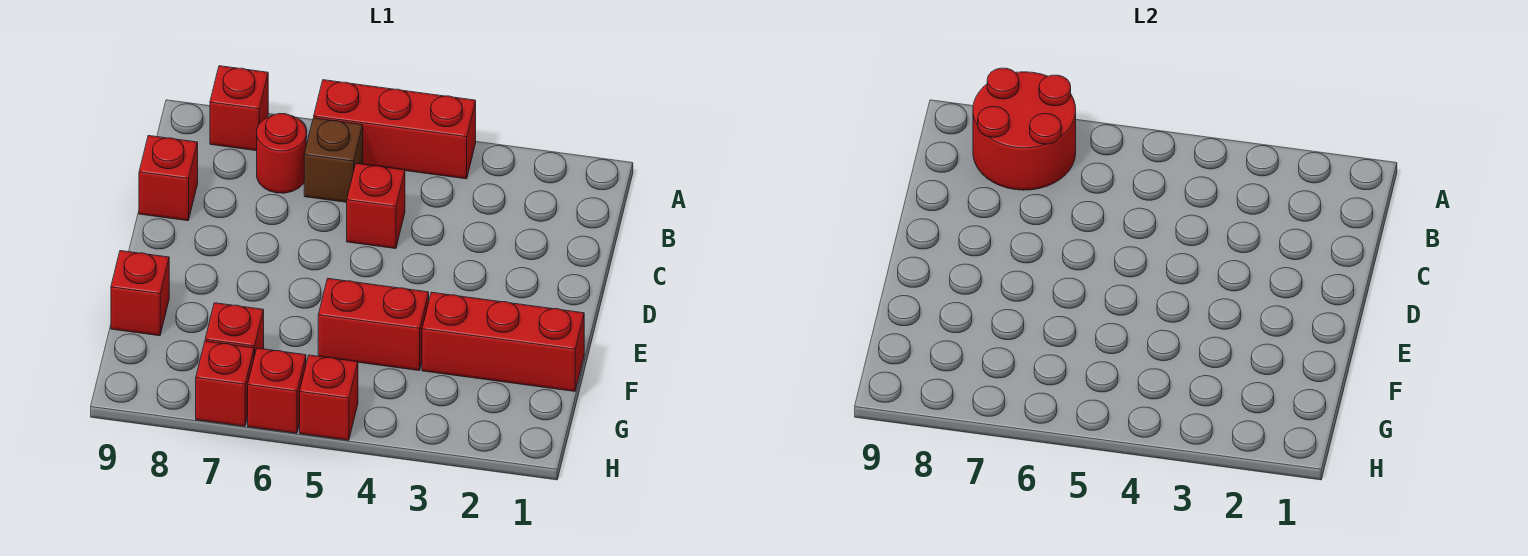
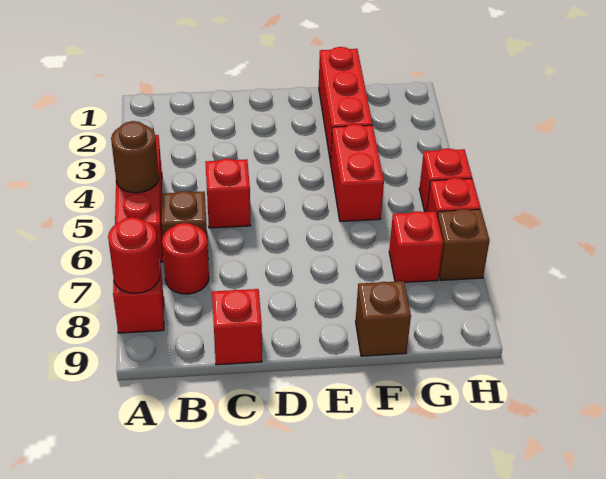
none -> brown round brick A5 level 2
red round brick A7:B8 level 2 -> red round brick A8 level 2
red brick F9 level 1 -> brown brick F9 level 1
red brick H7 level 1 -> brown brick H7 level 1

